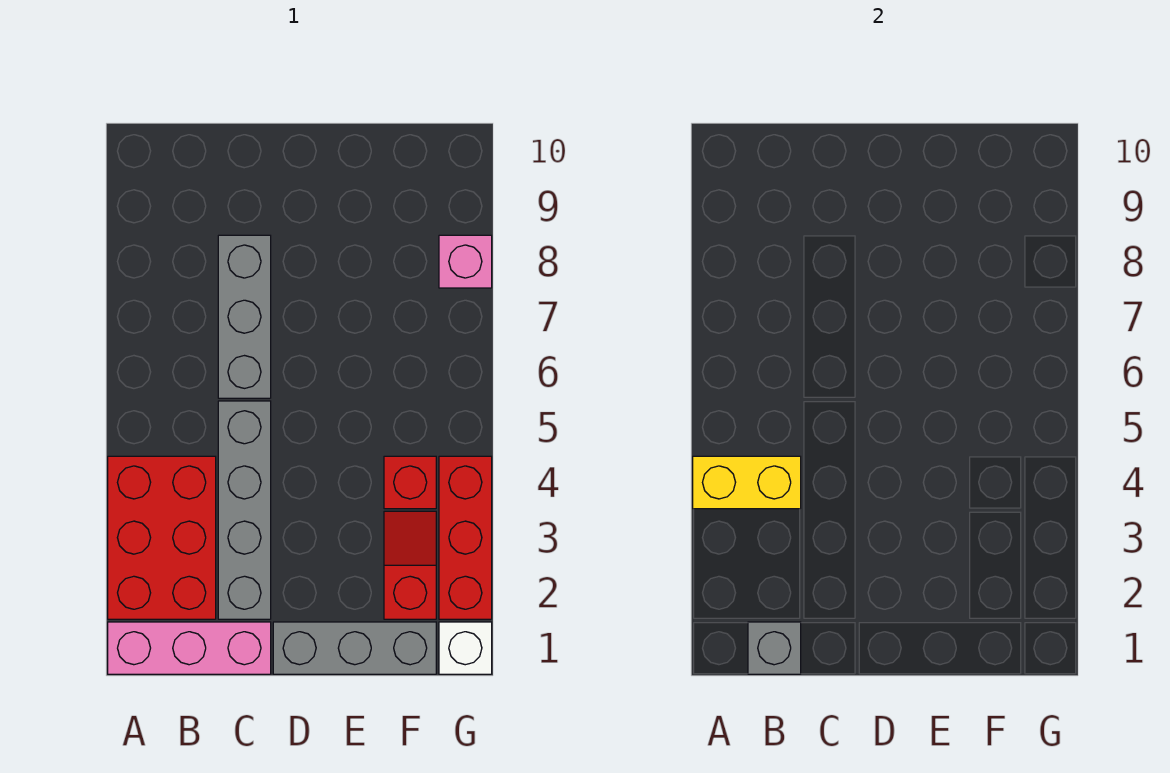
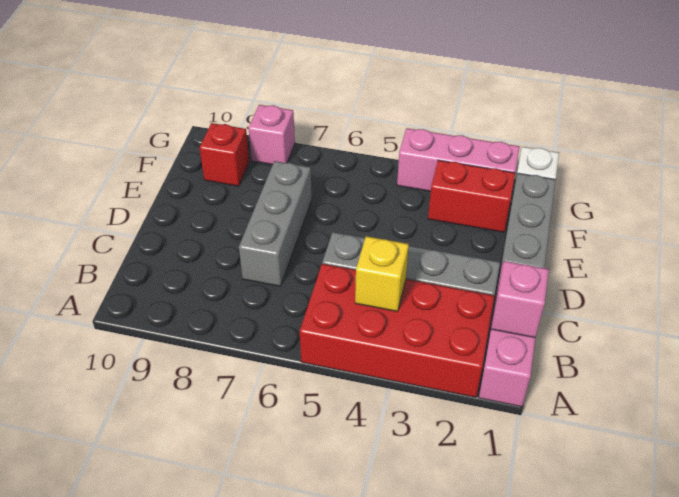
red brick A2:B4 level 1 -> red brick A2:B5 level 1
yellow brick A4:B4 level 2 -> yellow brick B4 level 2
grey brick B1 level 2 -> pink brick B1 level 2
grey brick C6:C8 level 1 -> grey brick C7:E7 level 1
red slope F2:F3 level 1 top 2 -> red brick F2:F3 level 1
red brick F4 level 1 -> red brick F9 level 1
red brick G2:G4 level 1 -> pink brick G2:G4 level 1

